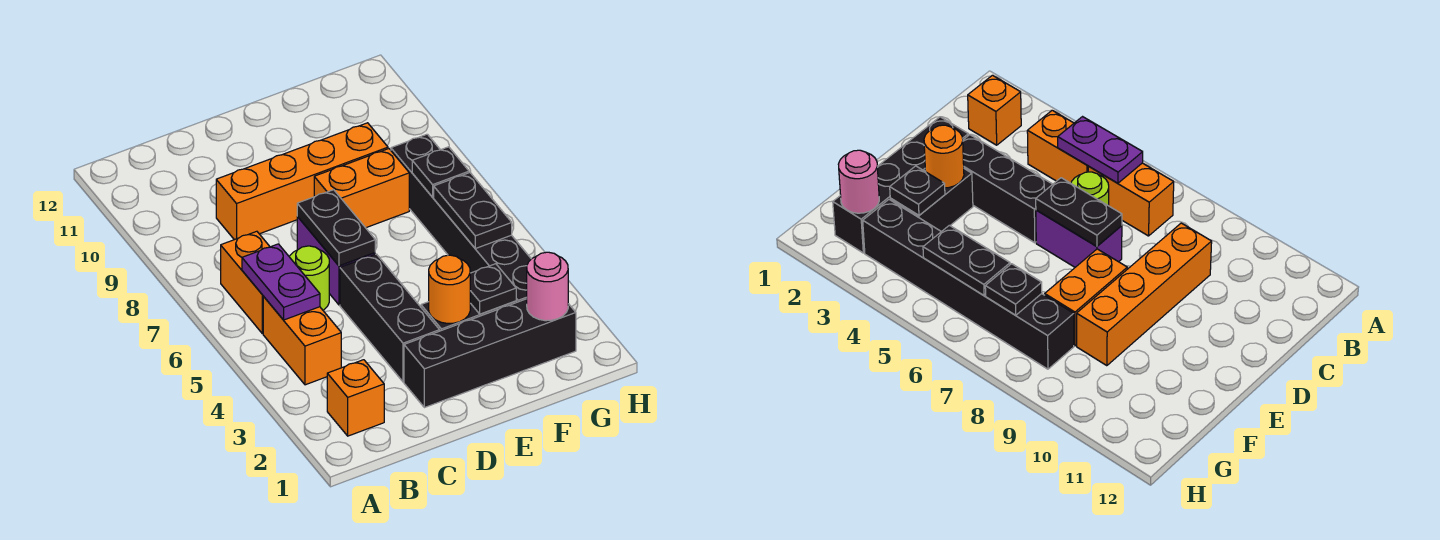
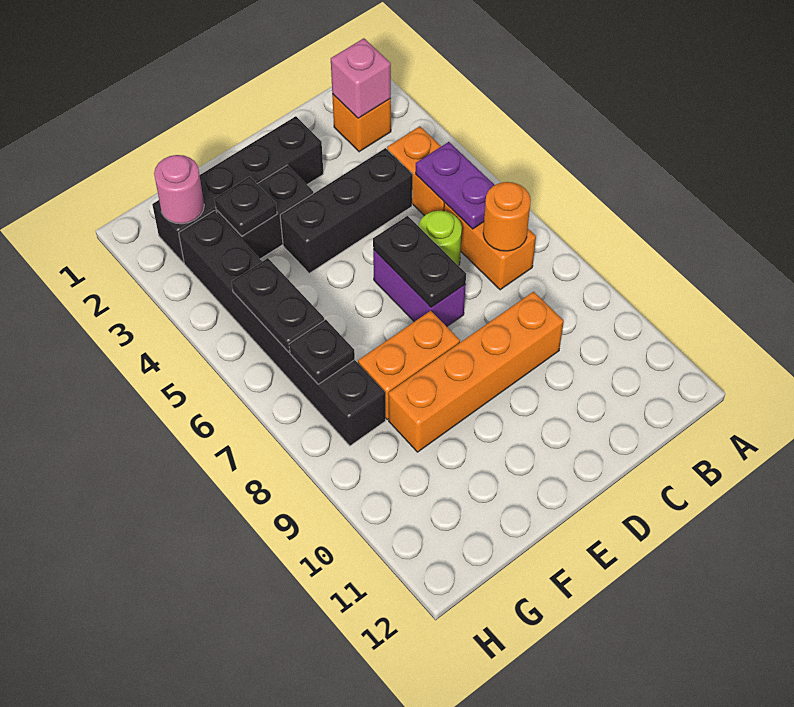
none -> pink brick B2 level 2
black brick D3:D5 level 1 -> black brick C4:E4 level 1
orange round brick E3 level 2 -> orange round brick B7 level 2

